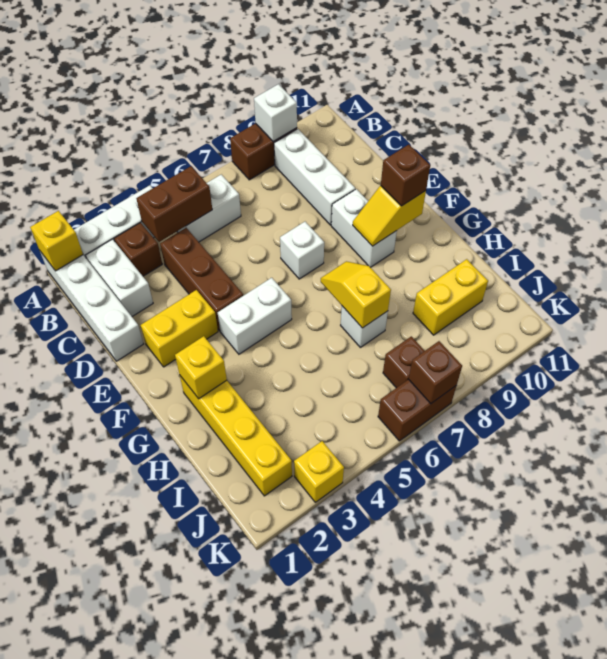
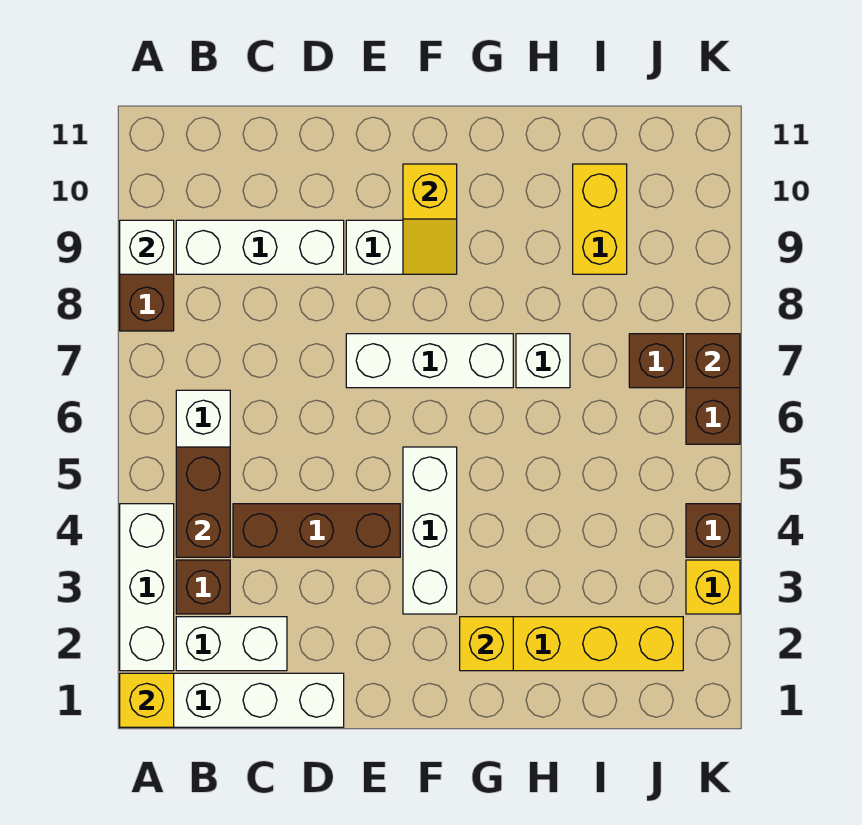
yellow brick E2:E3 level 1 -> none
white brick E7 level 1 -> white brick E7:G7 level 1
white brick F4:F5 level 1 -> white brick F3:F5 level 1
brown brick F10 level 3 -> brown brick K4 level 1
yellow slope G7:H7 level 2 top H -> none

